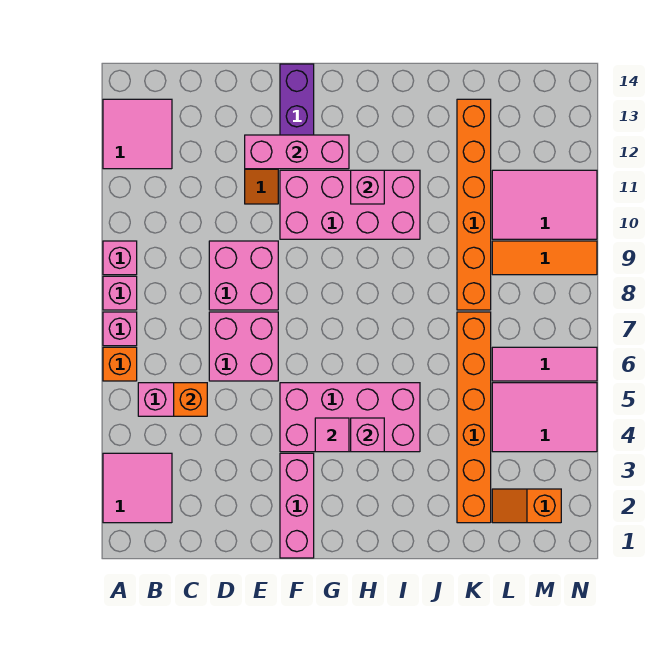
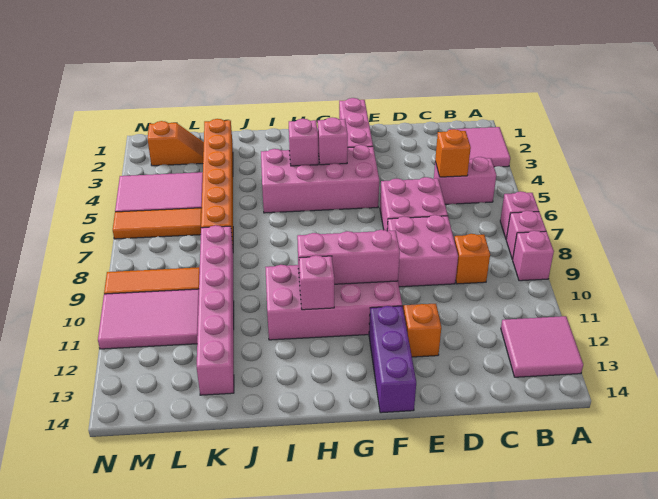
orange brick A6 level 1 -> orange brick C9 level 1
pink brick E12:G12 level 2 -> pink brick F10:H10 level 2
pink tile G4 level 2 -> pink brick G4 level 2
orange brick K8:K13 level 1 -> pink brick K8:K13 level 1
pink tile L6:N6 level 1 -> orange tile L6:N6 level 1

